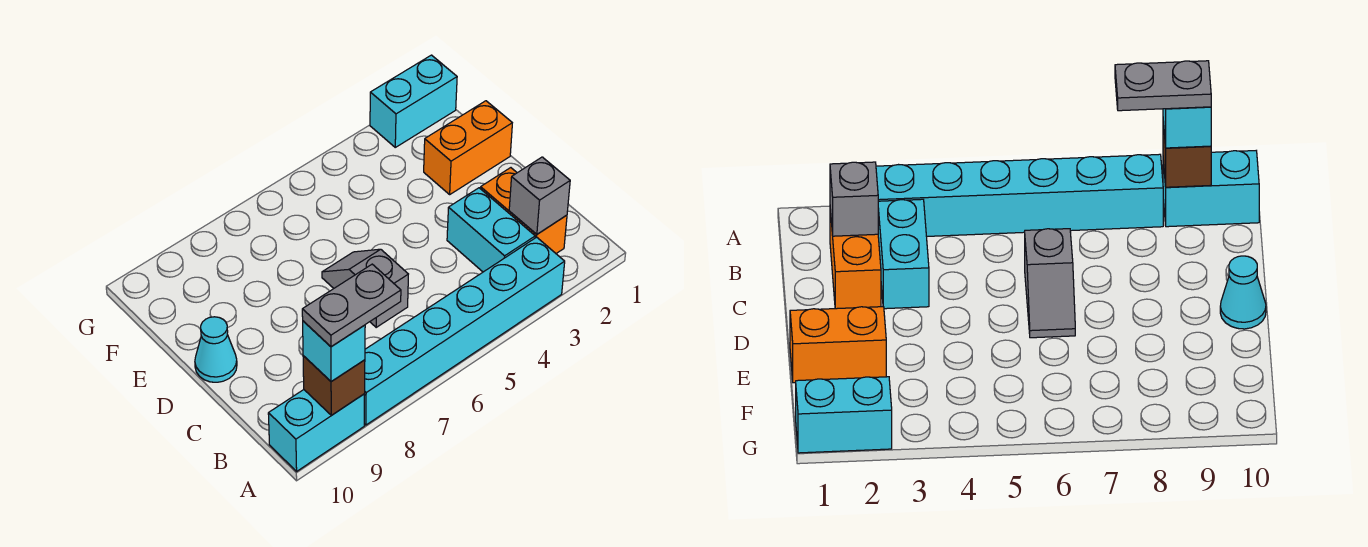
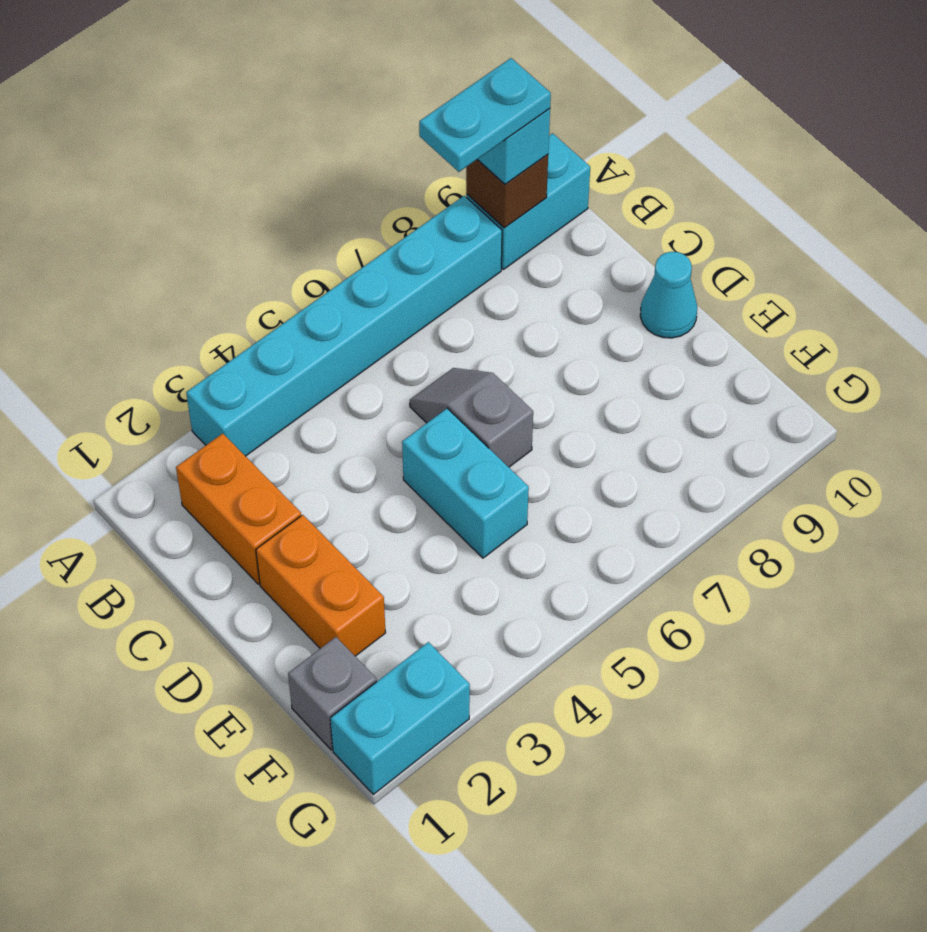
grey plate A8:A9 level 4 -> cyan plate A8:A9 level 4
grey brick B2 level 2 -> grey brick F1 level 1
cyan brick B3:C3 level 1 -> cyan brick D5:E5 level 1
grey slope C6:D6 level 1 top C -> grey slope C6:D6 level 1 top D
orange brick E1:E2 level 1 -> orange brick D2:E2 level 1

